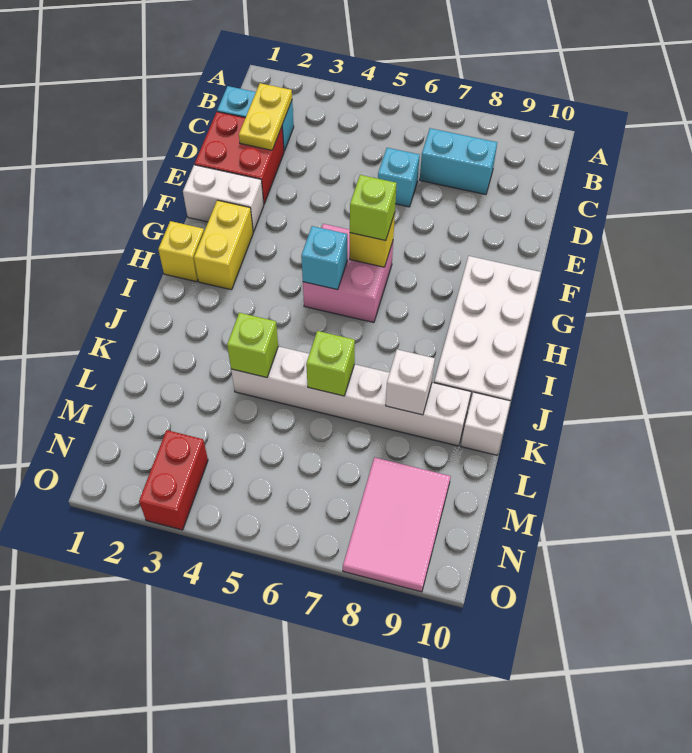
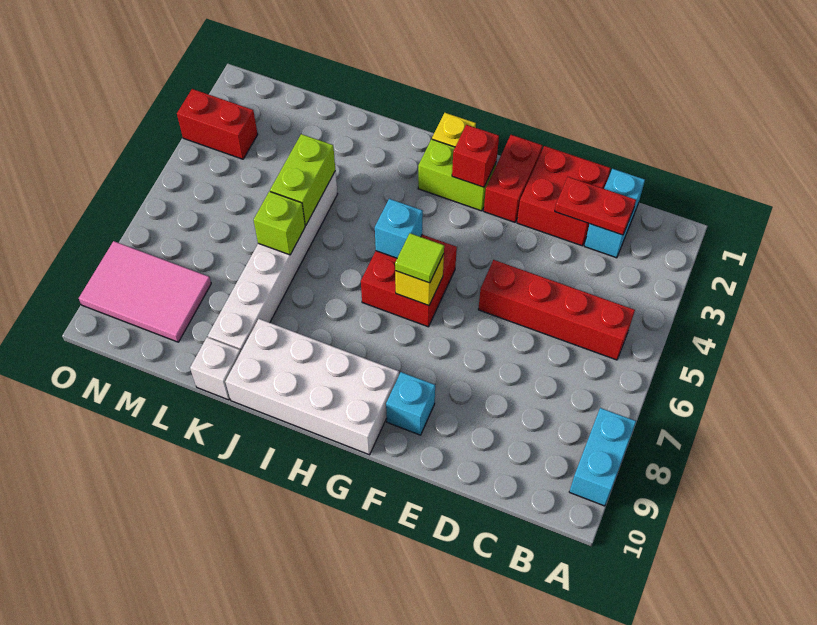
none -> red brick B5:E5 level 1
yellow plate C2:D2 level 2 -> red plate C2:D2 level 2
cyan brick C7:C8 level 1 -> cyan brick A8:A9 level 1
cyan brick D6 level 1 -> cyan brick F9 level 1
white brick F1:F2 level 1 -> red brick F1:F2 level 1
yellow brick G2:H2 level 1 -> lime brick G2:H2 level 1
none -> red brick G2 level 2
pink brick G5:H6 level 1 -> red brick G5:H6 level 1
lime brick G6 level 3 -> lime tile G6 level 3
lime brick K4 level 2 -> lime brick K4:K5 level 2
white brick K8 level 2 -> none

